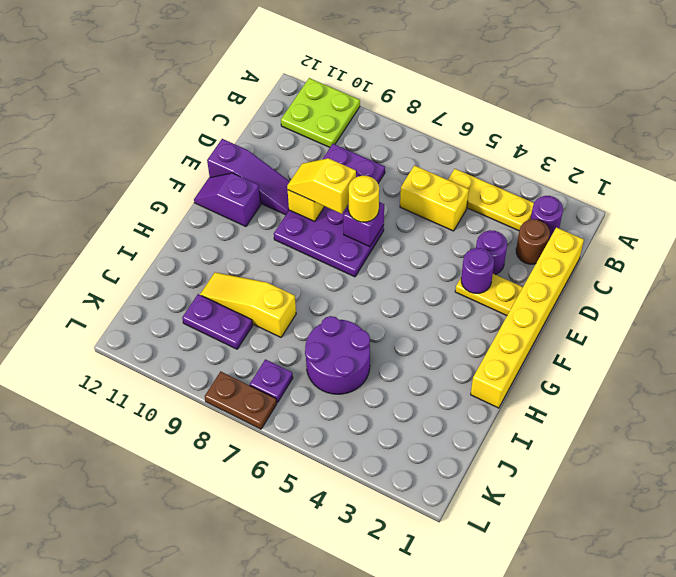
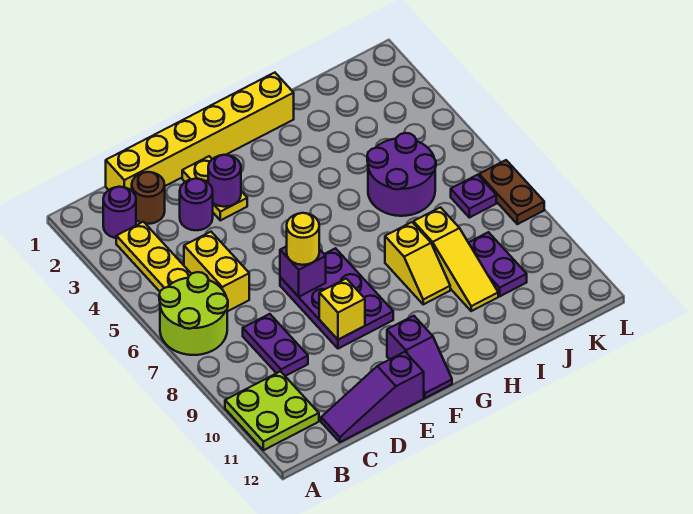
none -> lime round brick A6:B7 level 1
yellow slope E8:E9 level 3 top 8 -> yellow slope H8:H9 level 1 top 8
purple slope E10:E12 level 1 top 12 -> purple slope C12:E12 level 1 top E

